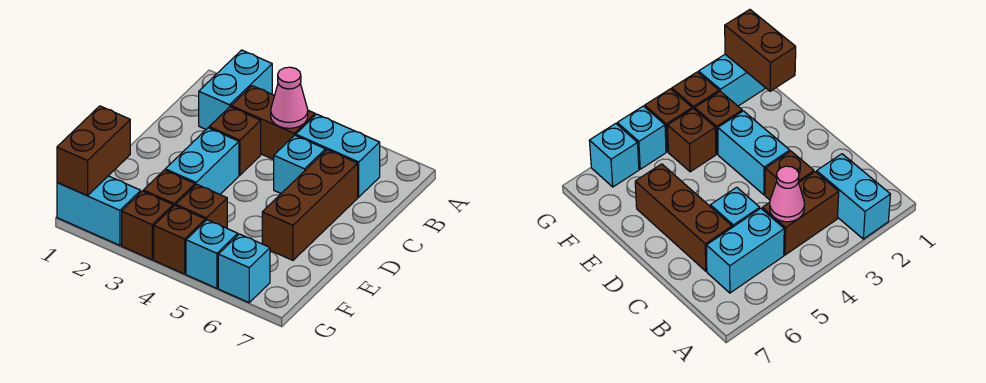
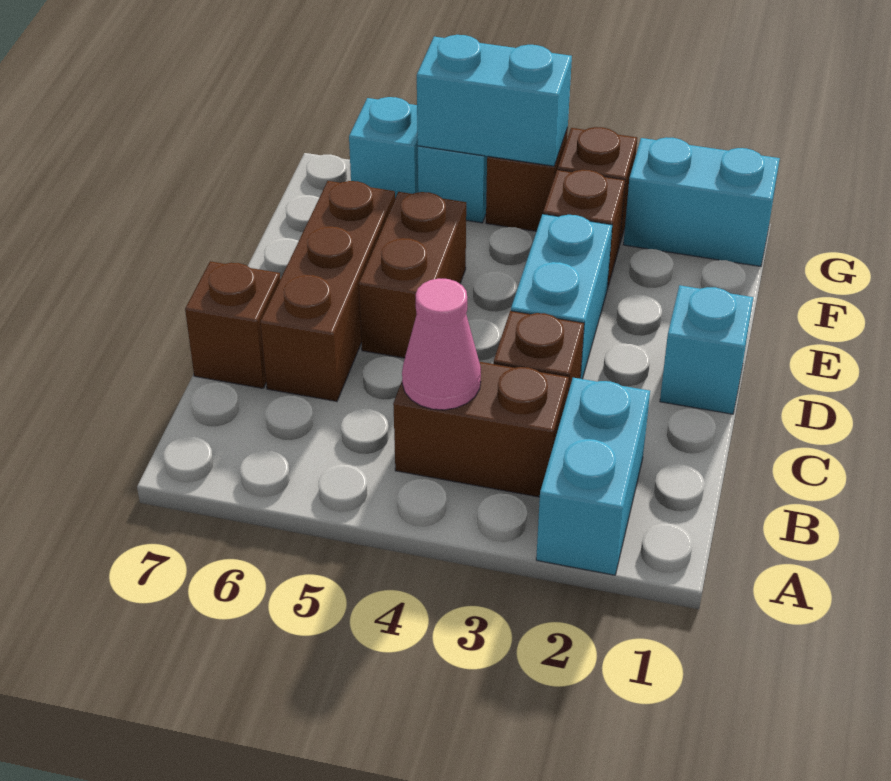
cyan brick B5:B6 level 1 -> cyan brick G4:G5 level 2
cyan brick C5 level 1 -> cyan brick D1 level 1
brown brick F1:G1 level 2 -> brown brick D5:E5 level 1
brown brick F4 level 1 -> brown brick C7 level 1

